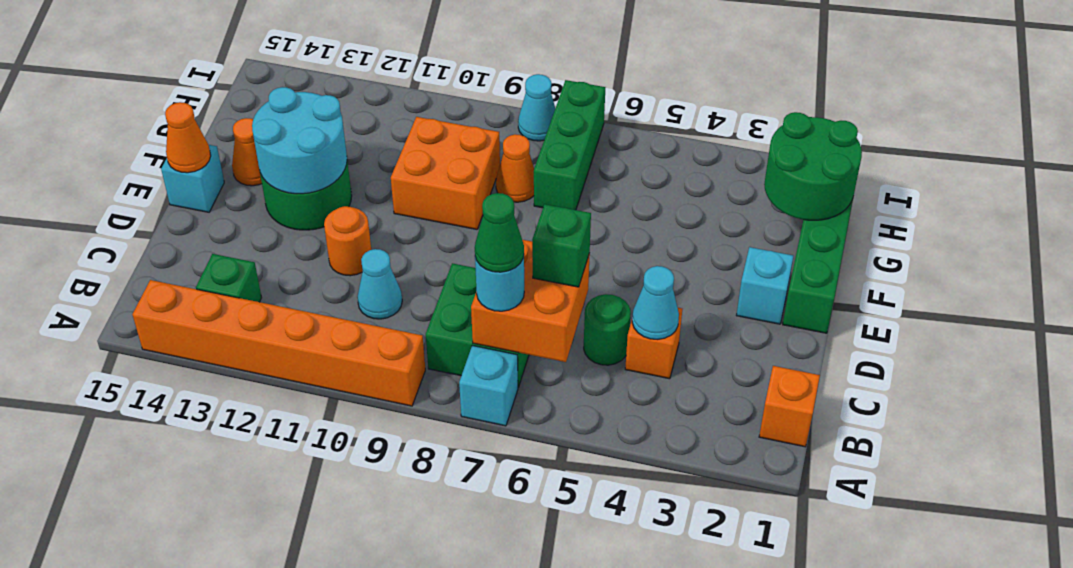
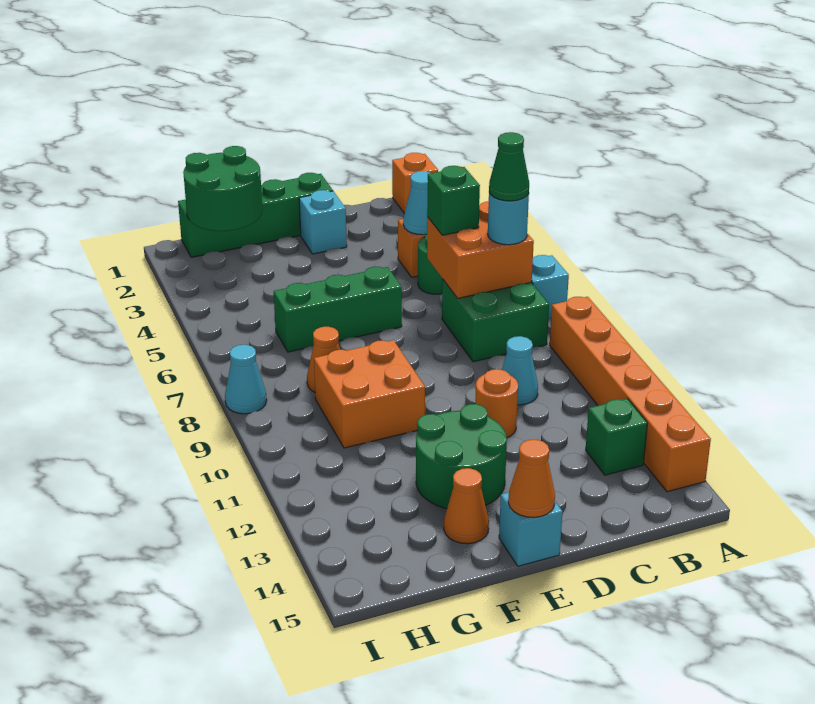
cyan round brick E12:F13 level 2 -> none
green brick G7:I7 level 1 -> green brick E6:G6 level 1

